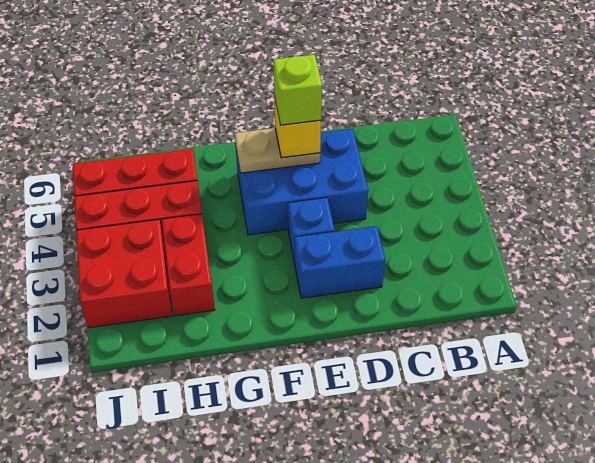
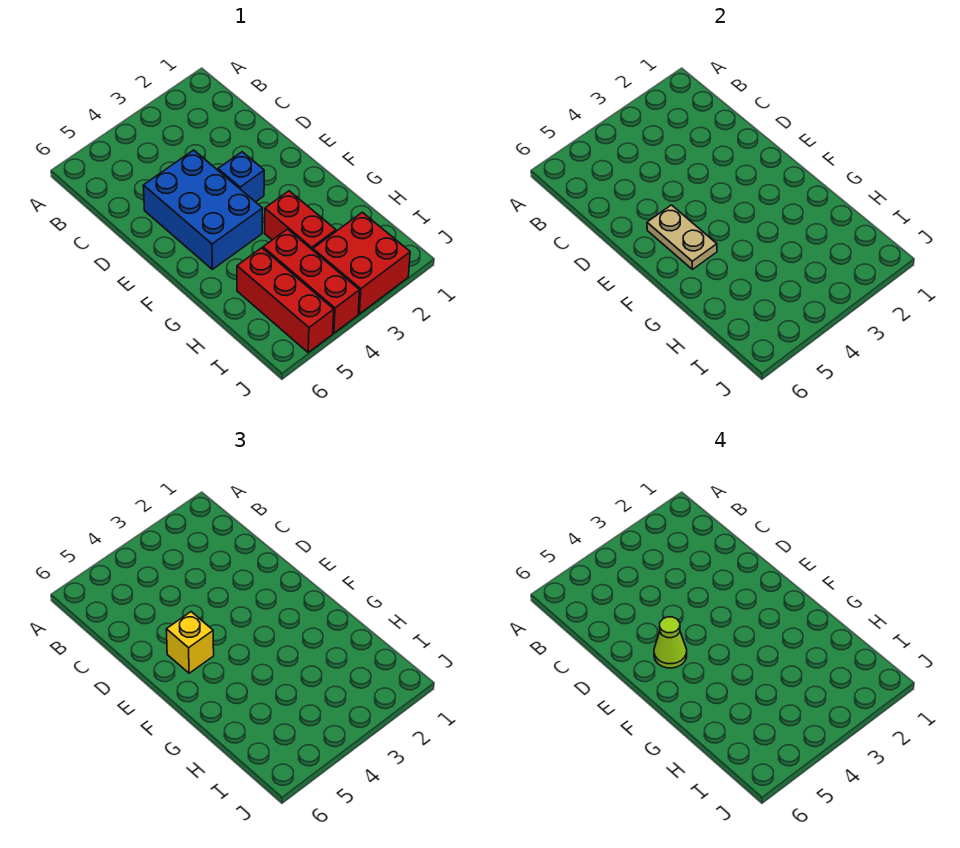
blue brick D2:E2 level 1 -> none
lime brick E5 level 4 -> lime cone E5 level 4
red brick H2:H3 level 1 -> red brick G3:H3 level 1

